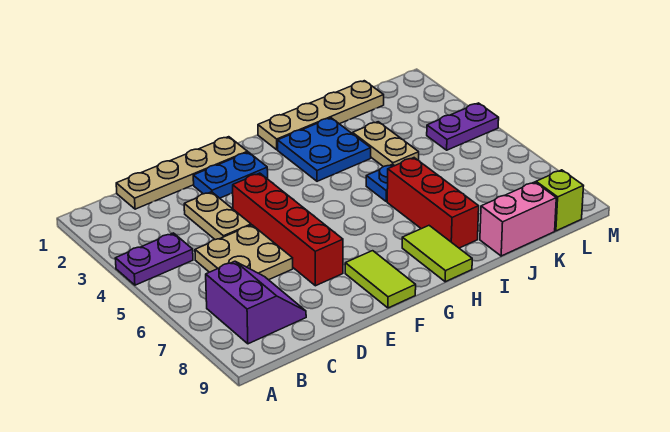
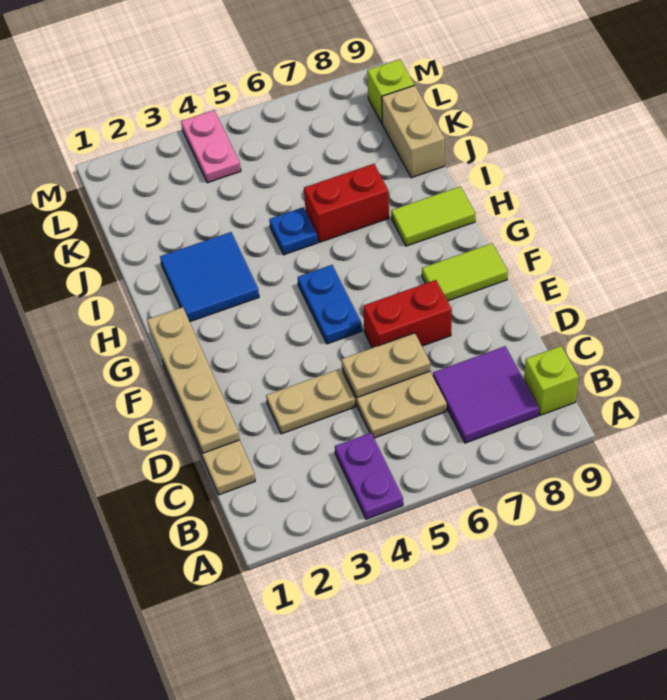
purple slope B7:C8 level 1 top B -> purple tile B7:C8 level 1
none -> lime brick B9 level 1
blue plate E2:F2 level 1 -> blue plate F5:G5 level 1
red brick E4:E7 level 1 -> red brick E6:E7 level 1
tan plate H1:K1 level 1 -> tan plate D1:G1 level 2
blue plate H2:I3 level 1 -> blue tile H2:I3 level 1
red brick I6:I8 level 1 -> red brick I6:I7 level 1
tan plate J3:J4 level 1 -> tan plate D5:D6 level 2
pink brick J9:K9 level 1 -> tan brick J9:K9 level 1
purple plate L4:M4 level 1 -> pink plate L4:M4 level 1

